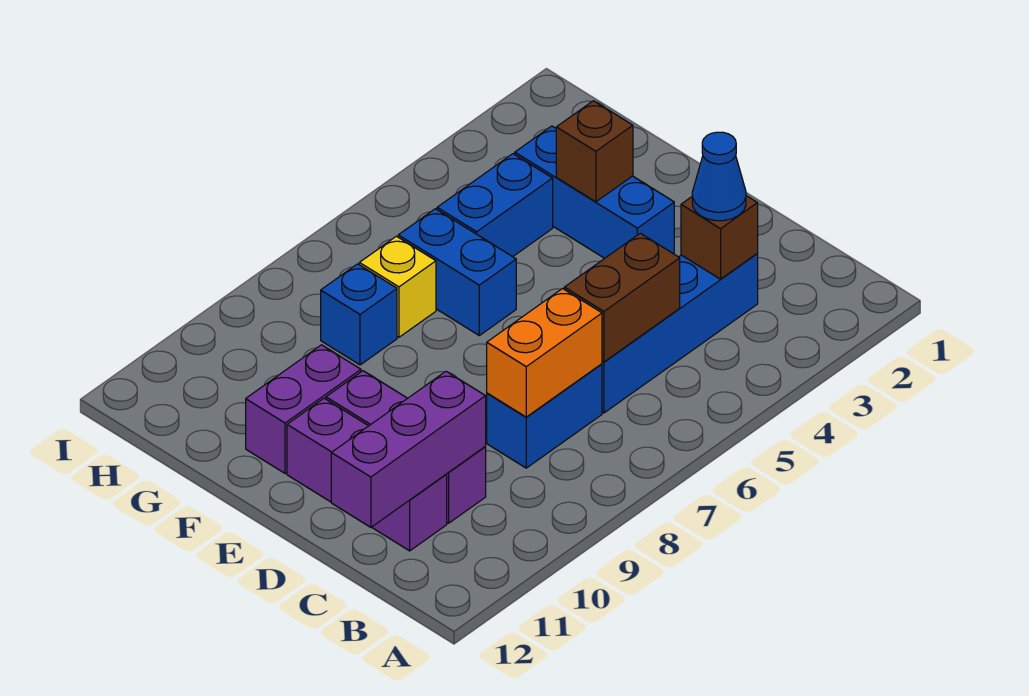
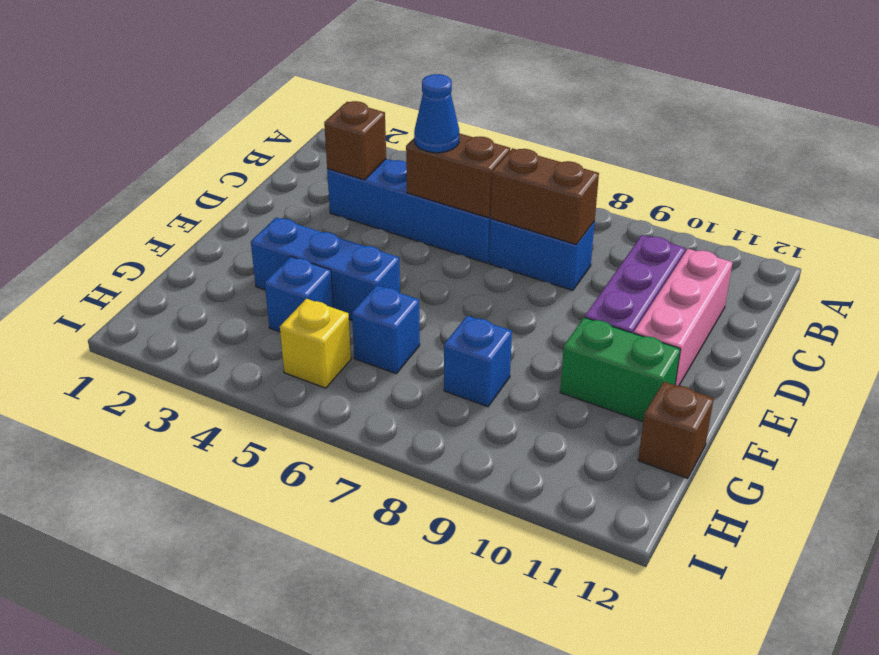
blue cone C3 level 3 -> blue cone C5 level 3
orange brick C7:C8 level 2 -> brown brick C7:C8 level 2
purple brick C10:C12 level 2 -> none
purple brick C11:E11 level 1 -> pink brick C11:E11 level 1
blue brick E3:G3 level 1 -> blue brick F3:F5 level 1
brown brick F3 level 2 -> brown brick G12 level 1
blue brick F6:G6 level 1 -> blue brick G6 level 1
purple brick F10:F11 level 1 -> green brick F10:F11 level 1
blue brick G4:G5 level 1 -> blue brick G4 level 1
yellow brick G7 level 1 -> yellow brick H5 level 1

